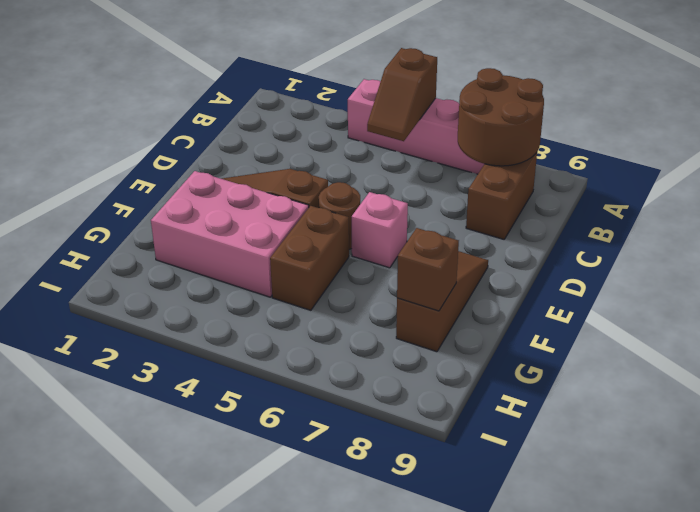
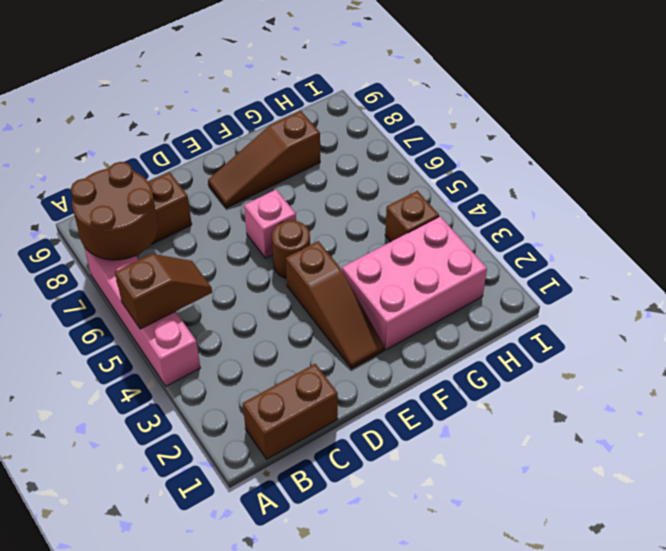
pink brick F2:G4 level 1 -> pink brick F2:H3 level 1
brown brick F5:G5 level 1 -> brown brick B1:C1 level 1
brown brick G8 level 2 -> brown brick H4 level 1

